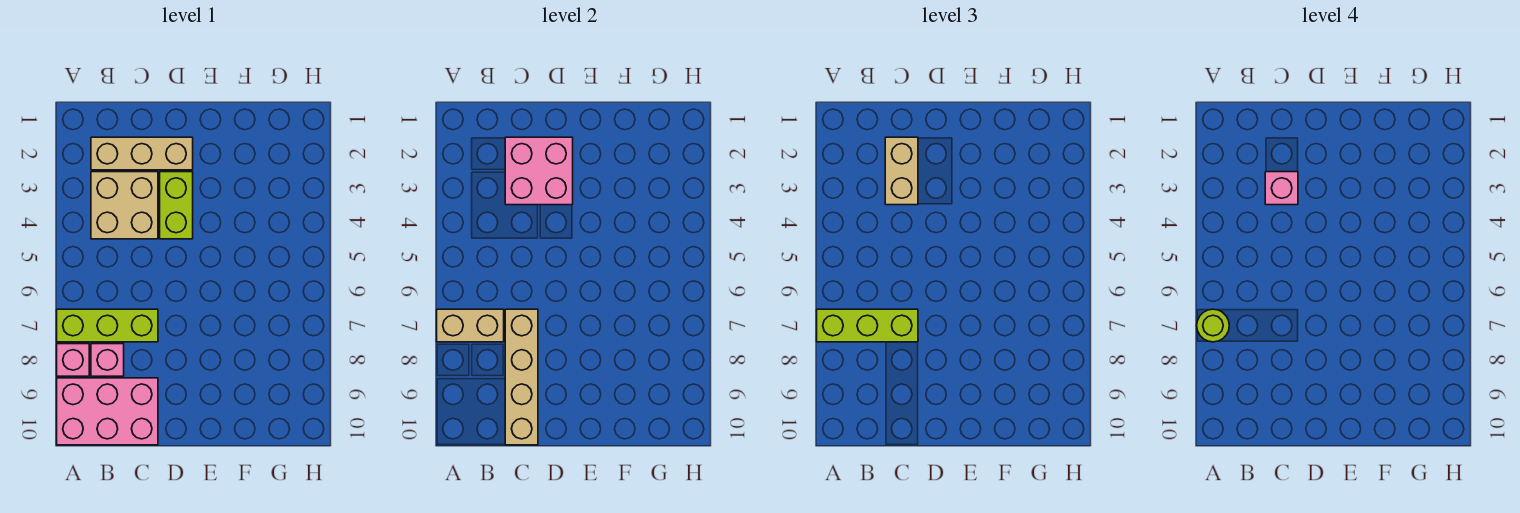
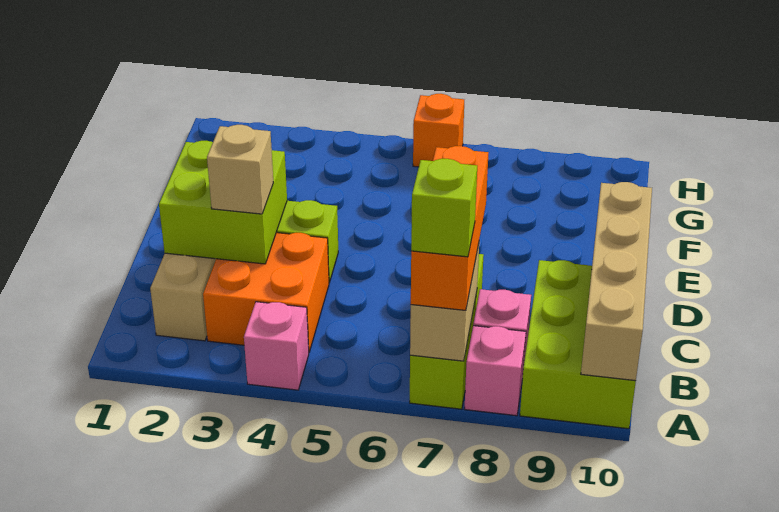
lime brick A7:C7 level 3 -> orange brick A7:C7 level 3
lime round brick A7 level 4 -> lime brick A7 level 4
pink brick A9:C10 level 1 -> lime brick A9:C10 level 1
tan brick B3:C4 level 1 -> orange brick B3:C4 level 1
pink brick C2:D3 level 2 -> lime brick C2:D3 level 2
tan brick C2:C3 level 3 -> tan brick C3 level 3
pink brick C3 level 4 -> pink brick A4 level 1
tan brick C7:C10 level 2 -> tan brick A10:D10 level 2
none -> orange brick H6 level 1

